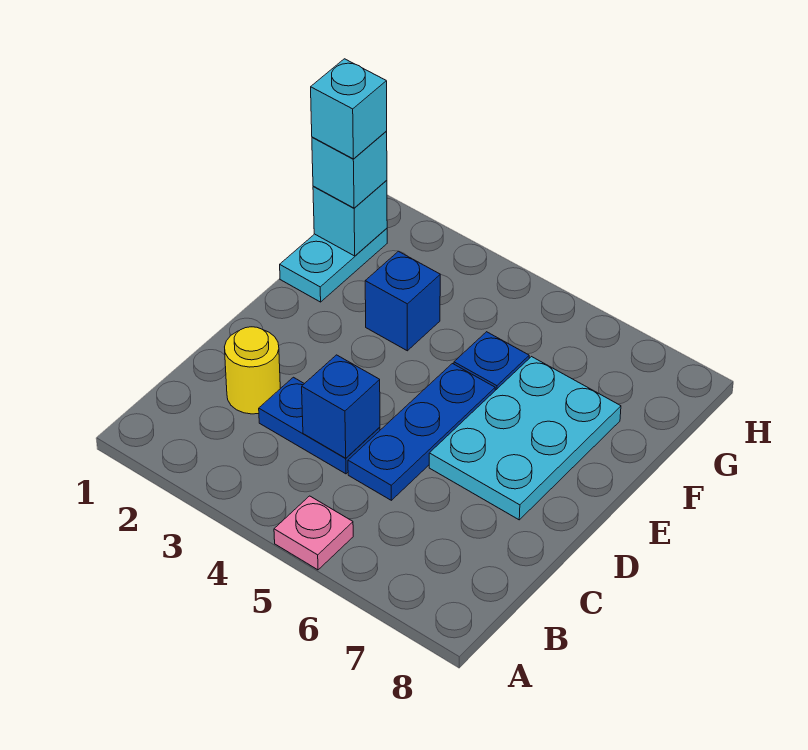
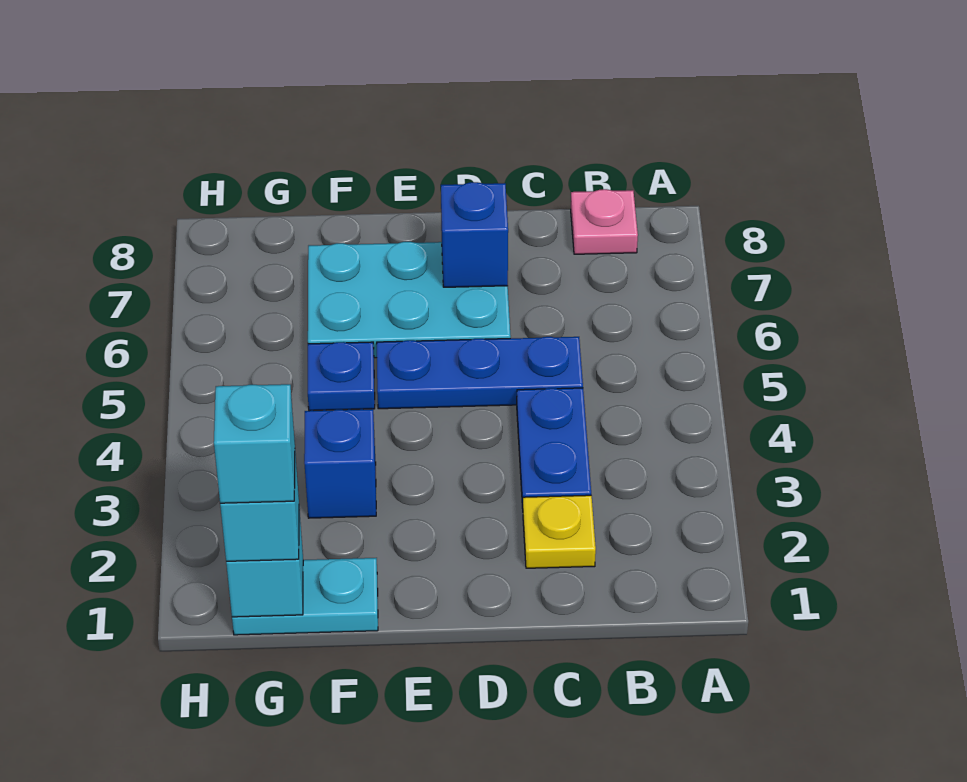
pink plate A5 level 1 -> pink plate B8 level 1
yellow round brick C2 level 1 -> yellow plate C2 level 1
blue brick C4 level 2 -> blue brick D7 level 2

